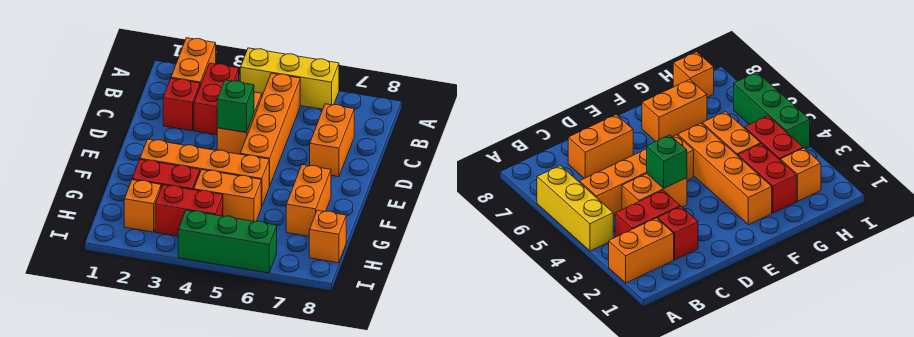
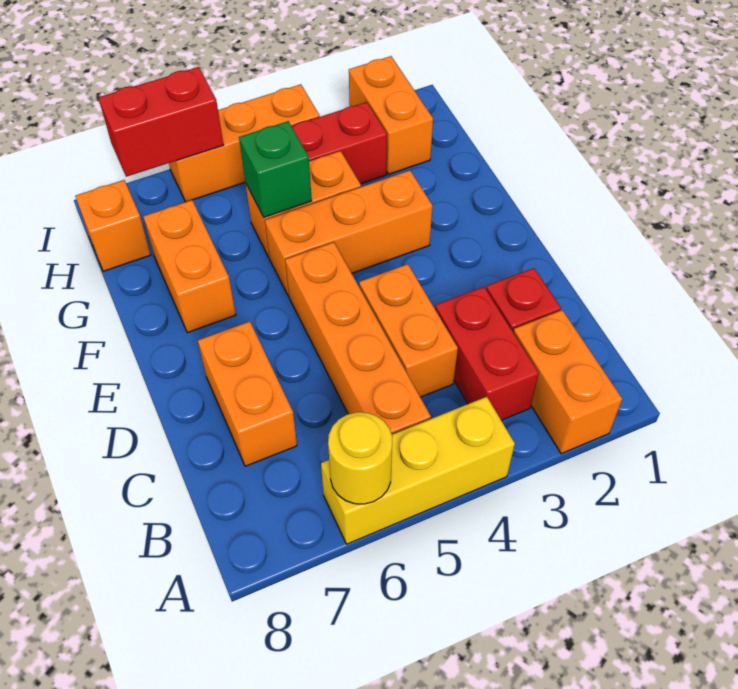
none -> yellow round brick A6 level 2
green brick D4 level 2 -> green brick G5 level 2
orange brick F2:F5 level 1 -> orange brick F3:F5 level 1
red brick G2:G3 level 1 -> red brick I6:I7 level 2
orange brick H2 level 1 -> orange brick H2:I2 level 1
green brick I4:I6 level 1 -> orange brick I4:I6 level 1

